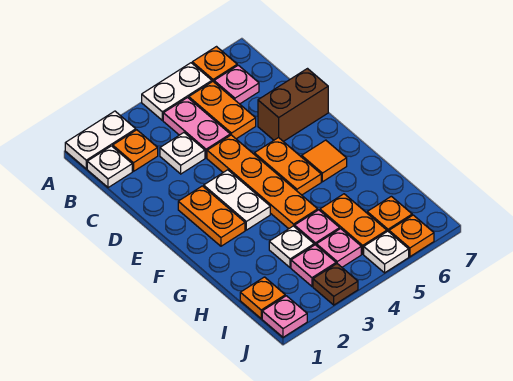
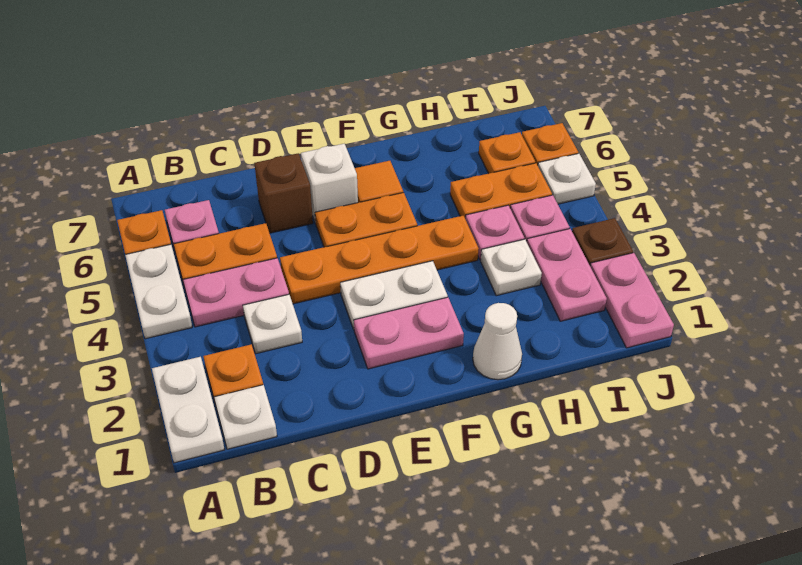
brown brick D6:D7 level 1 -> brown brick D6 level 1
orange plate E2:F2 level 1 -> pink plate E2:F2 level 1
none -> white brick E6 level 1
none -> white cone G1 level 1
orange plate I1 level 1 -> none
pink plate I3 level 1 -> pink plate I2:I3 level 1
pink plate J1 level 1 -> pink plate J1:J2 level 1

